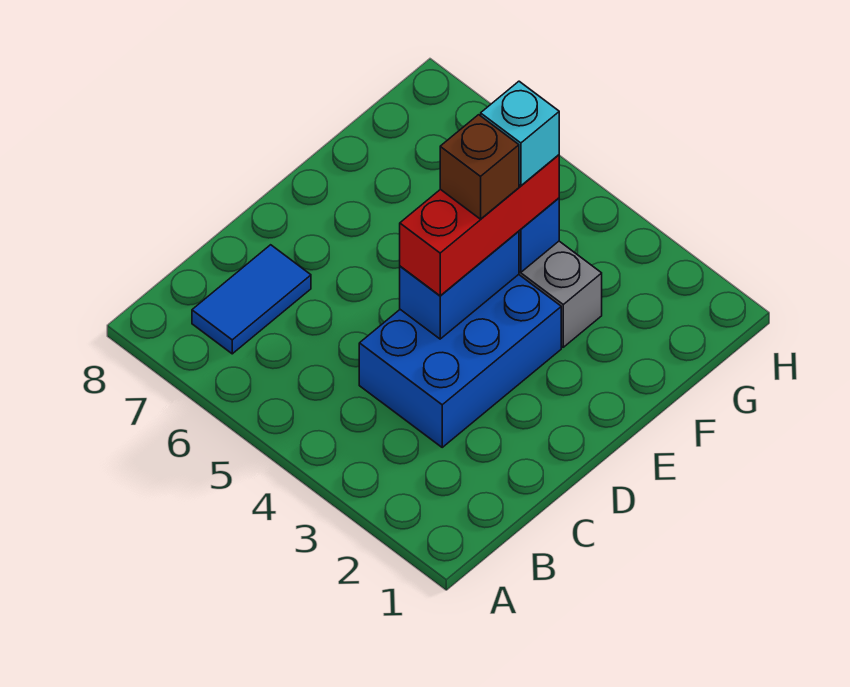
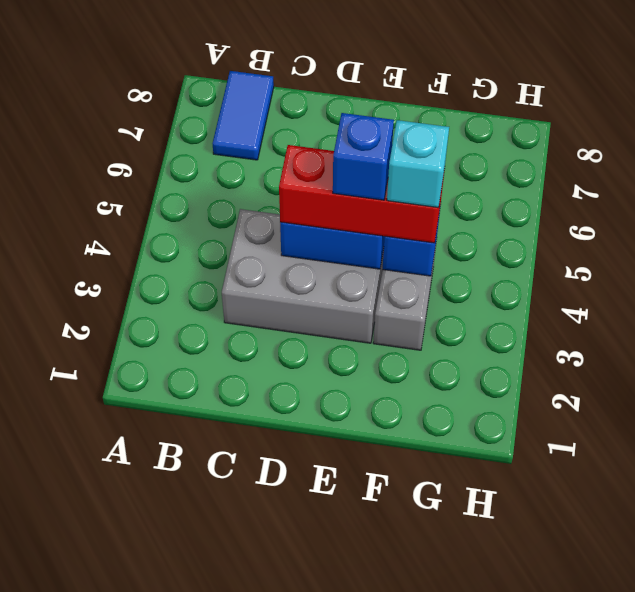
blue tile B7:C7 level 1 -> blue tile B7:B8 level 1
blue brick C3:E4 level 1 -> grey brick C3:E4 level 1
brown brick E4 level 4 -> blue brick E4 level 4

